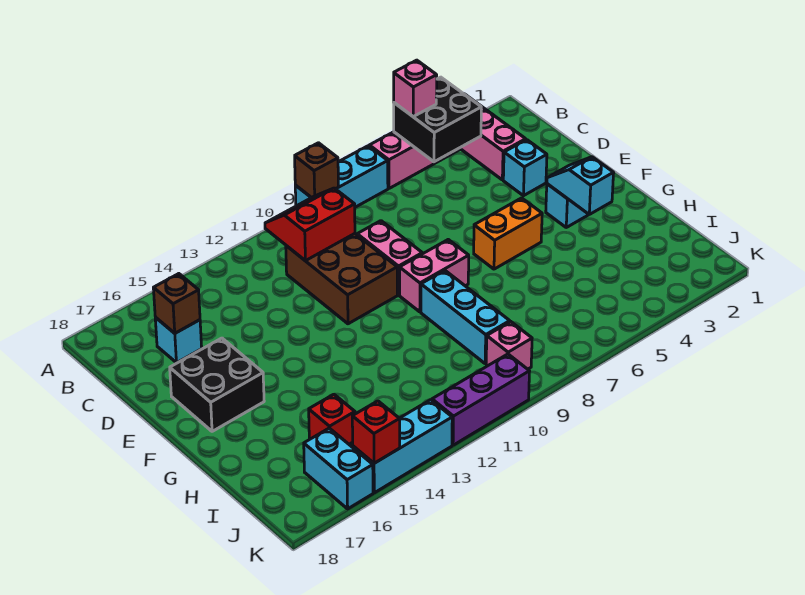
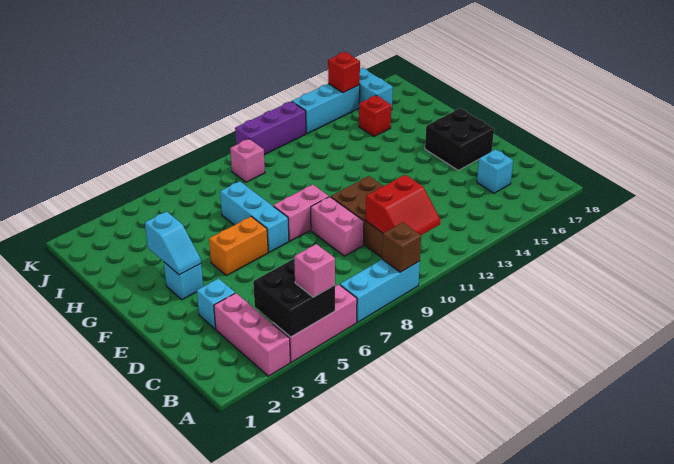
brown brick C16 level 2 -> none
cyan brick G9:I9 level 1 -> cyan brick F7:H7 level 1

